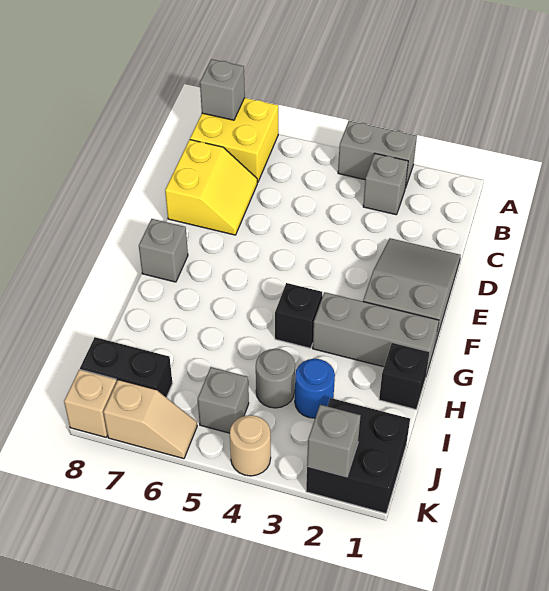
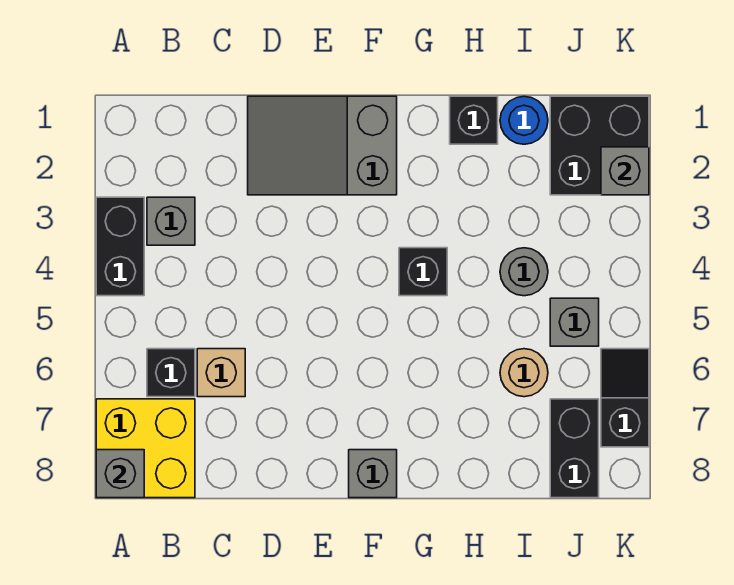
grey brick A3:A4 level 1 -> black brick A3:A4 level 1
none -> black brick B6 level 1
yellow slope C7:D8 level 1 top 8 -> none
grey brick G1:G3 level 1 -> none
blue round brick I3 level 1 -> blue round brick I1 level 1
tan round brick K4 level 1 -> tan round brick I6 level 1
tan slope K6:K7 level 1 top 7 -> black slope K6:K7 level 1 top 7
tan brick K8 level 1 -> tan brick C6 level 1

